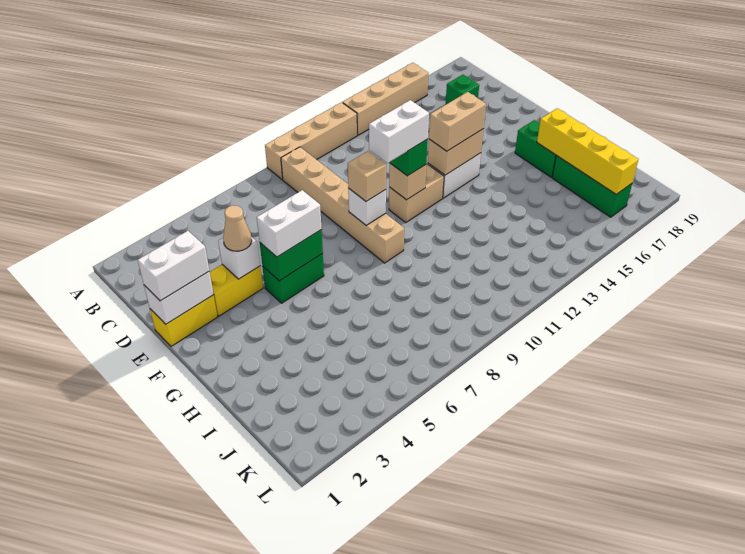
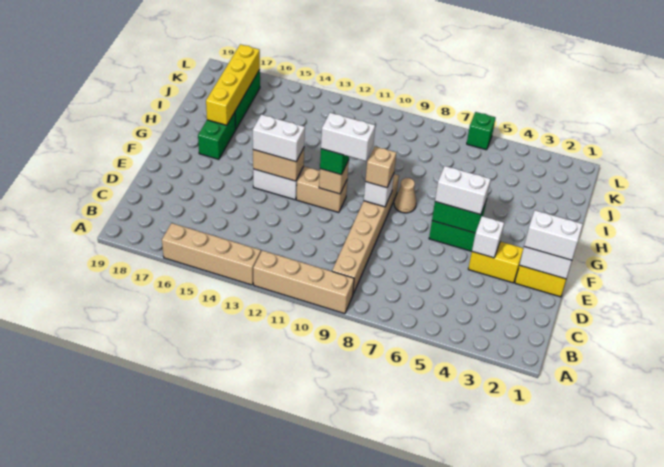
green brick C17 level 1 -> green brick L6 level 1
tan cone E4 level 3 -> tan cone G8 level 1
tan brick F13:F14 level 3 -> white brick F13:F14 level 3

